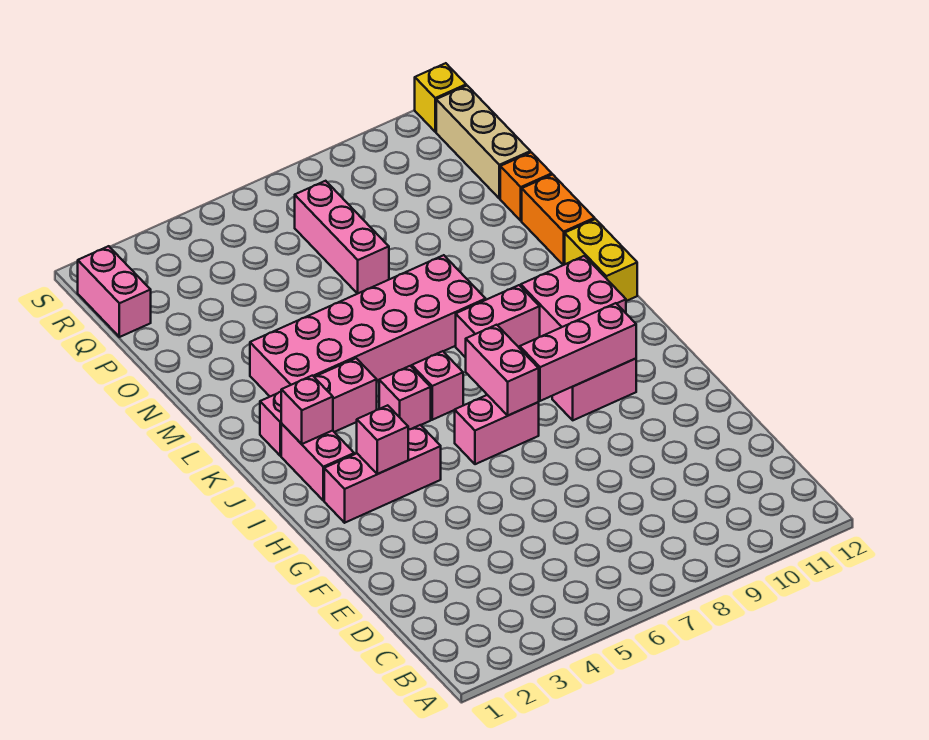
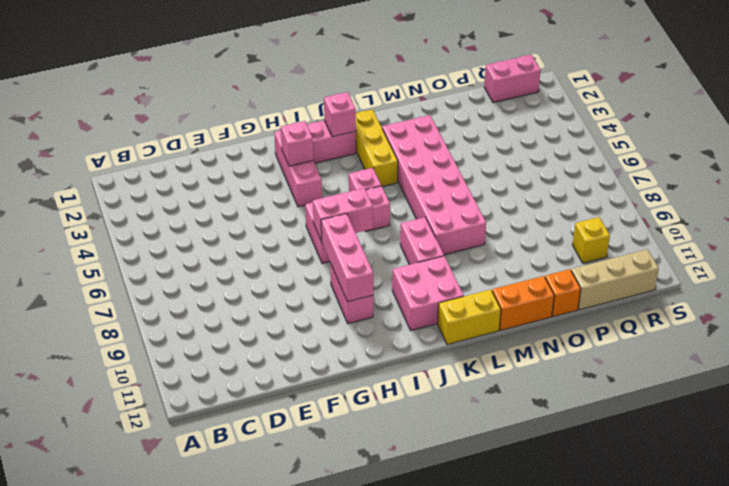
pink brick K2:K4 level 1 -> yellow brick K2:K4 level 1
pink brick O7:Q7 level 1 -> none
yellow brick S12 level 1 -> yellow brick Q10 level 1

